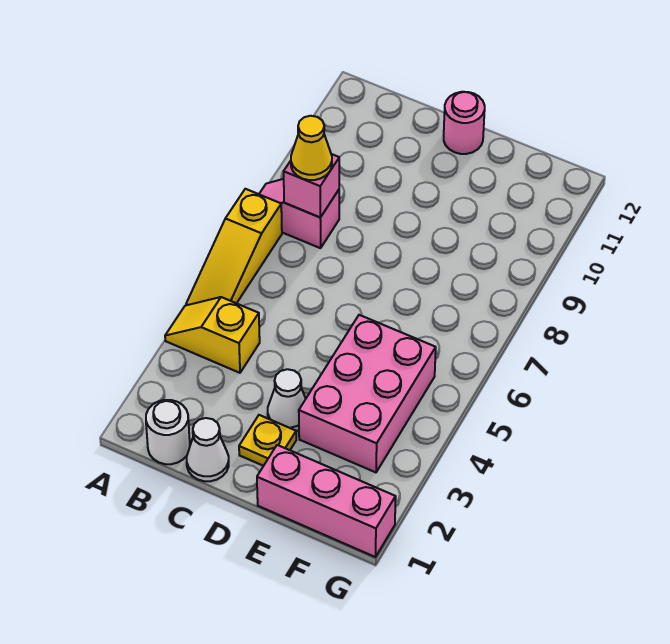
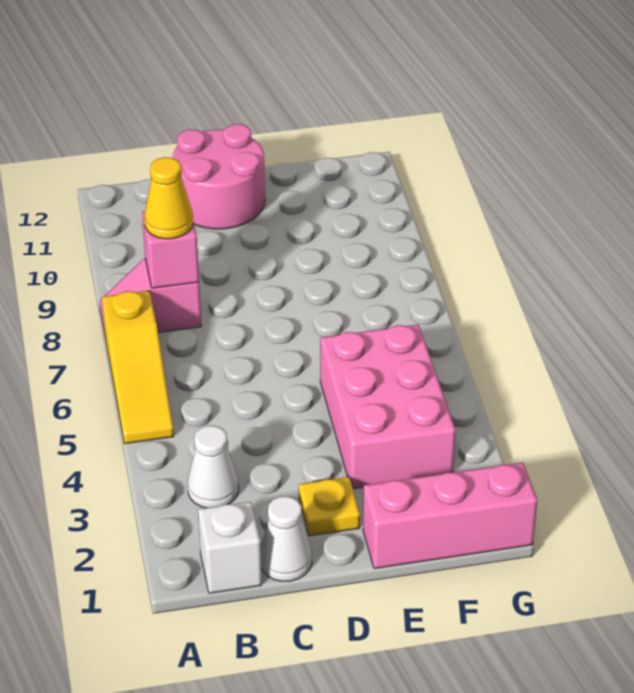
yellow slope A4:B4 level 1 top B -> none
white round brick B1 level 1 -> white brick B1 level 1
white cone D3 level 1 -> white cone B3 level 1
pink round brick D12 level 1 -> pink round brick C11:D12 level 1

